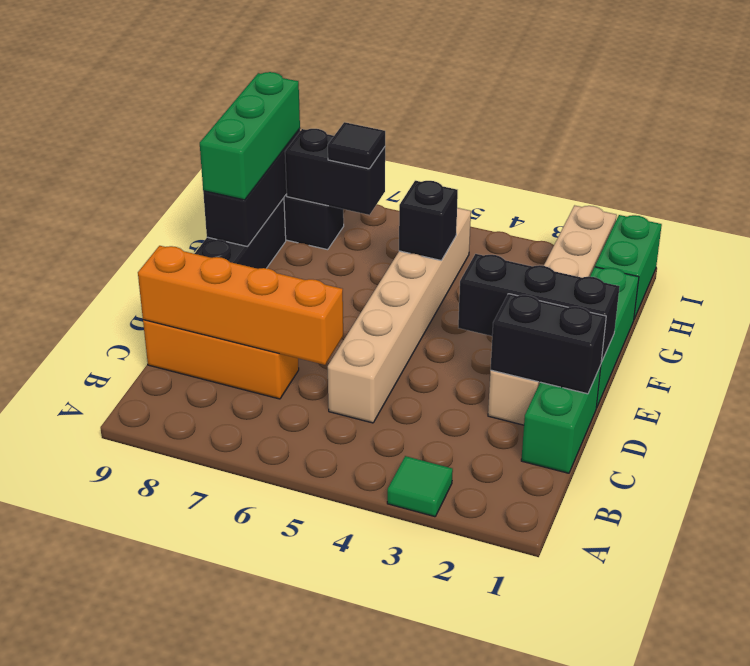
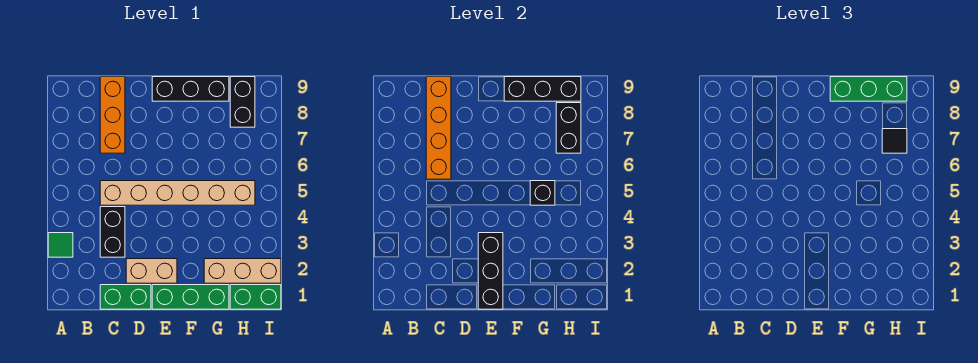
black brick D1:D2 level 2 -> black brick C3:C4 level 1

